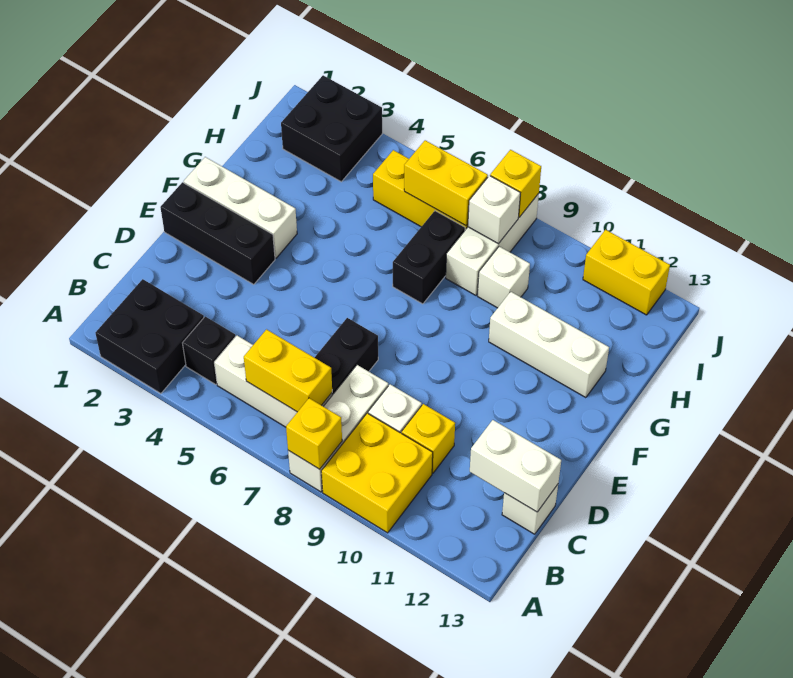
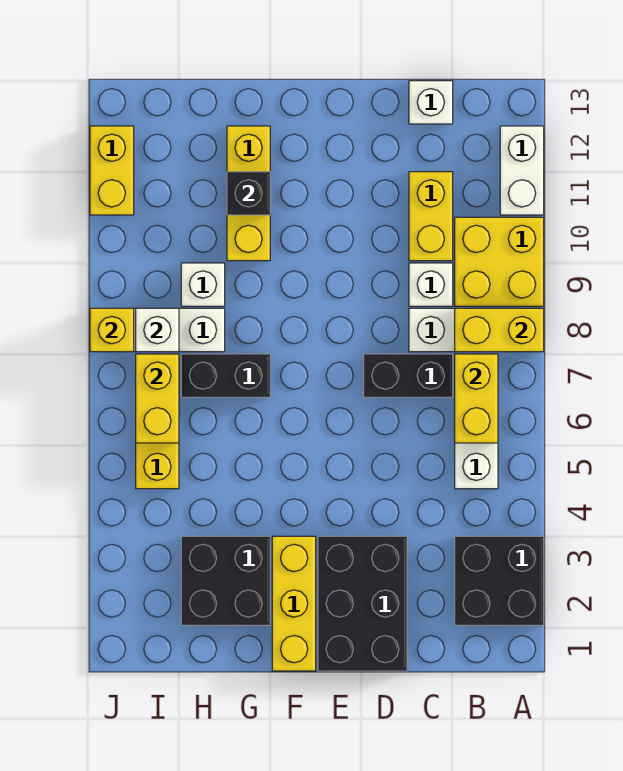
yellow brick A8 level 2 -> yellow brick A8:B8 level 2
black brick B4 level 1 -> black brick G11 level 2
yellow brick C10 level 1 -> yellow brick C10:C11 level 1
white brick C12:C13 level 2 -> white brick A11:A12 level 1
black brick E1:E3 level 1 -> black brick D1:E3 level 1
white brick F1:F3 level 1 -> yellow brick F1:F3 level 1
white brick G10:G12 level 1 -> yellow brick G10:G12 level 1
black brick I2:J3 level 1 -> black brick G2:H3 level 1

